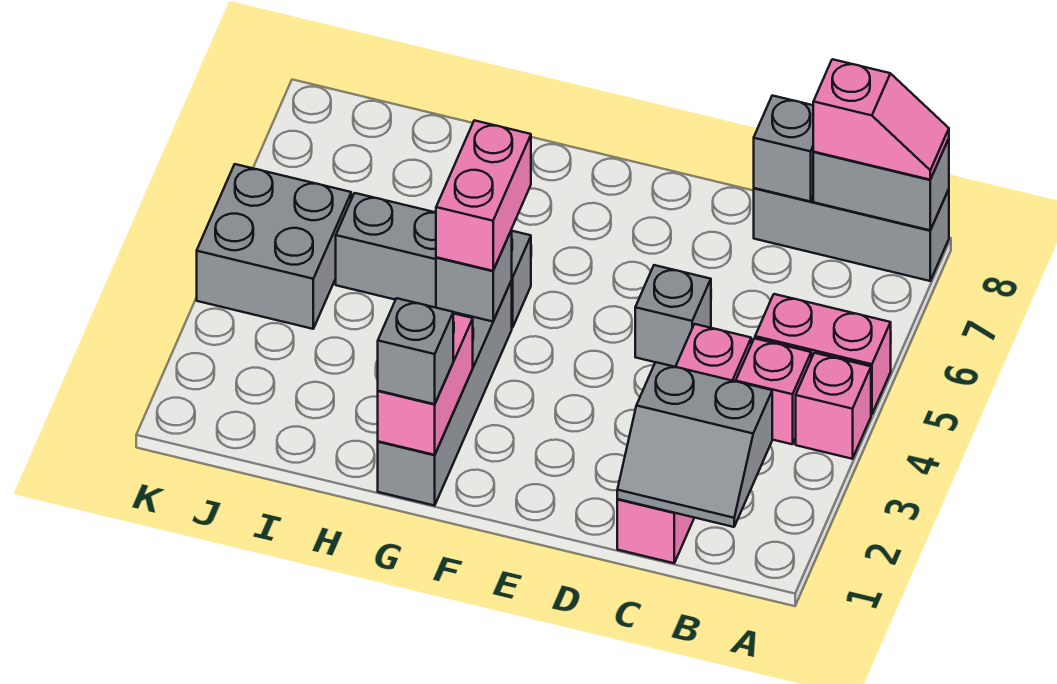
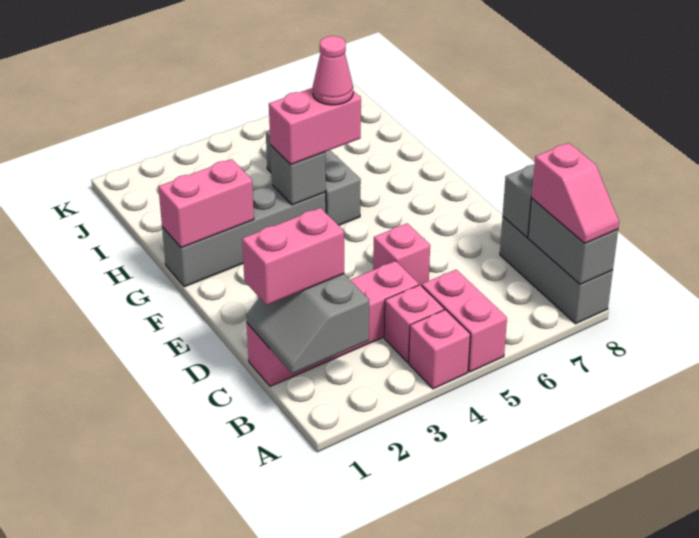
none -> pink brick C1:C2 level 3
grey brick D5 level 1 -> pink brick D5 level 1
grey brick G1 level 3 -> none
none -> pink cone G5 level 4
grey brick J4:K5 level 1 -> none

